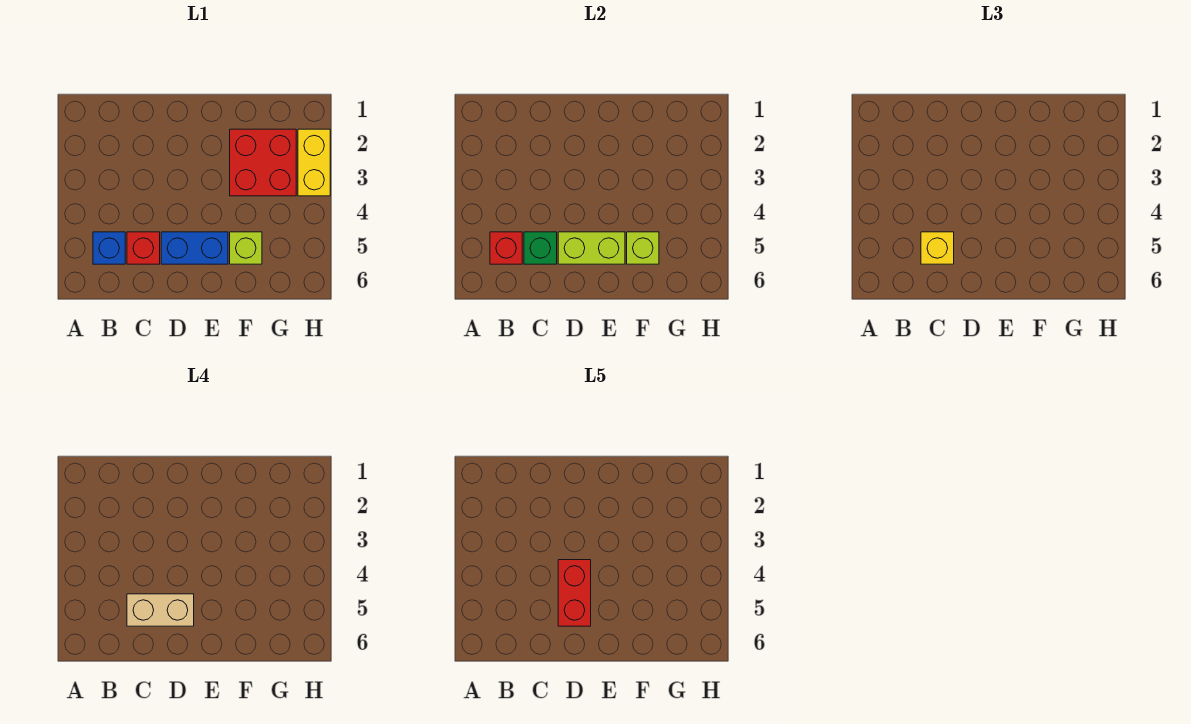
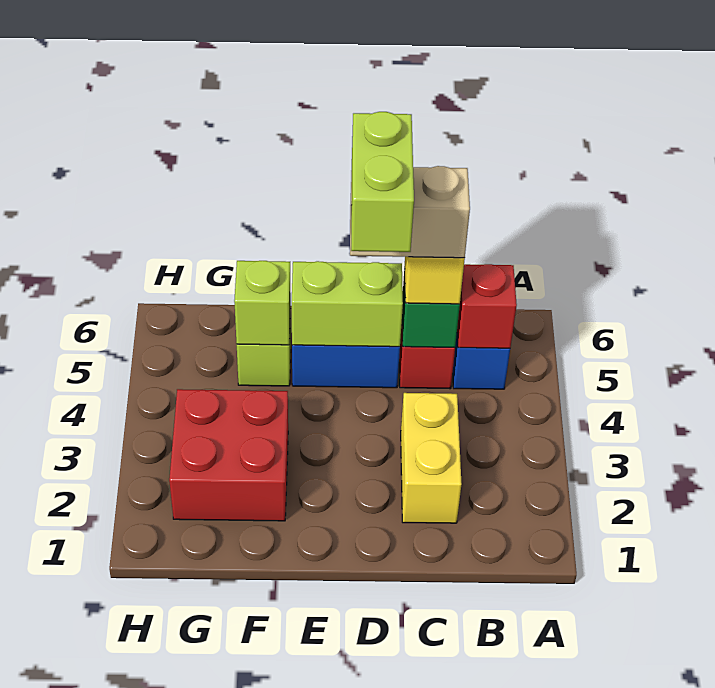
red brick D4:D5 level 5 -> lime brick D4:D5 level 5
yellow brick H2:H3 level 1 -> yellow brick C2:C3 level 1

